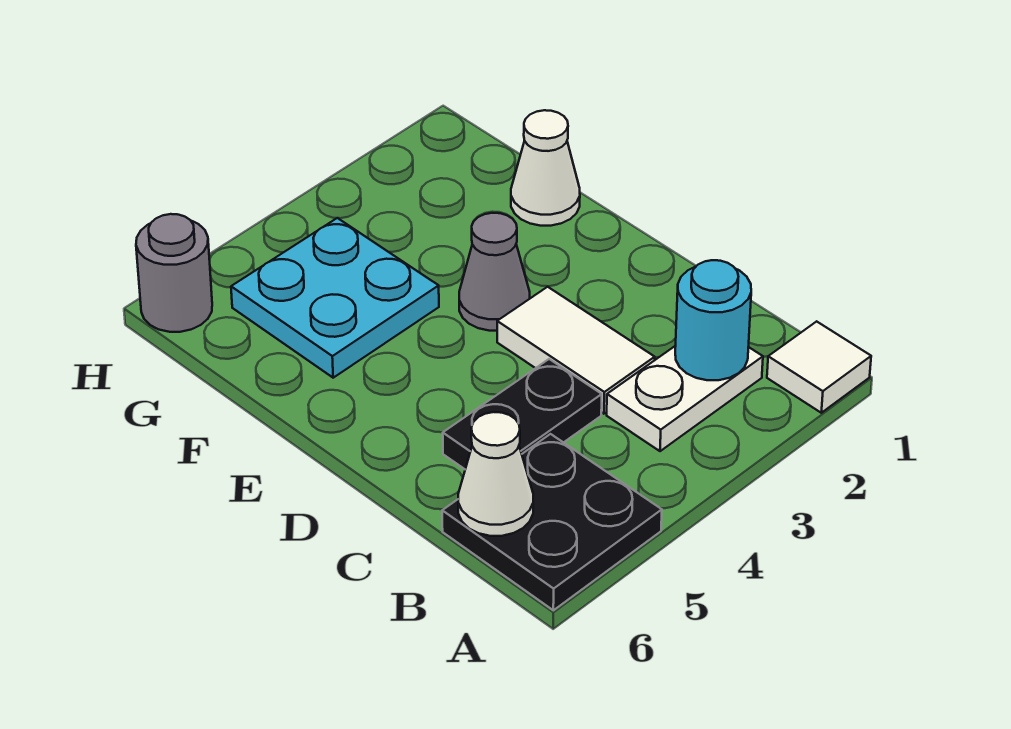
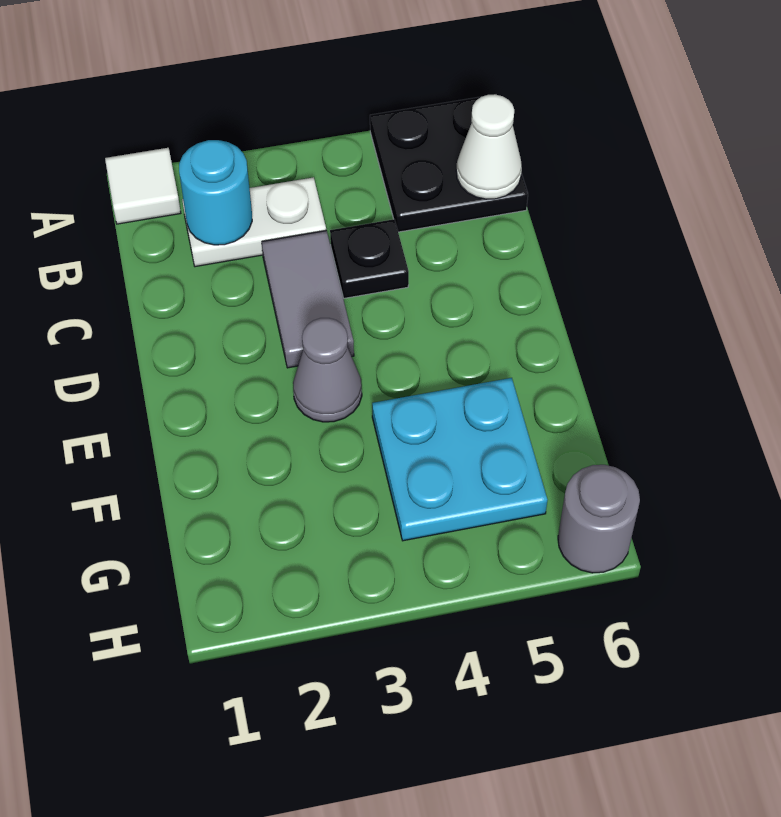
white tile C3:D3 level 1 -> grey tile C3:D3 level 1
black plate C4:C5 level 1 -> black plate C4 level 1
white cone F1 level 1 -> none

